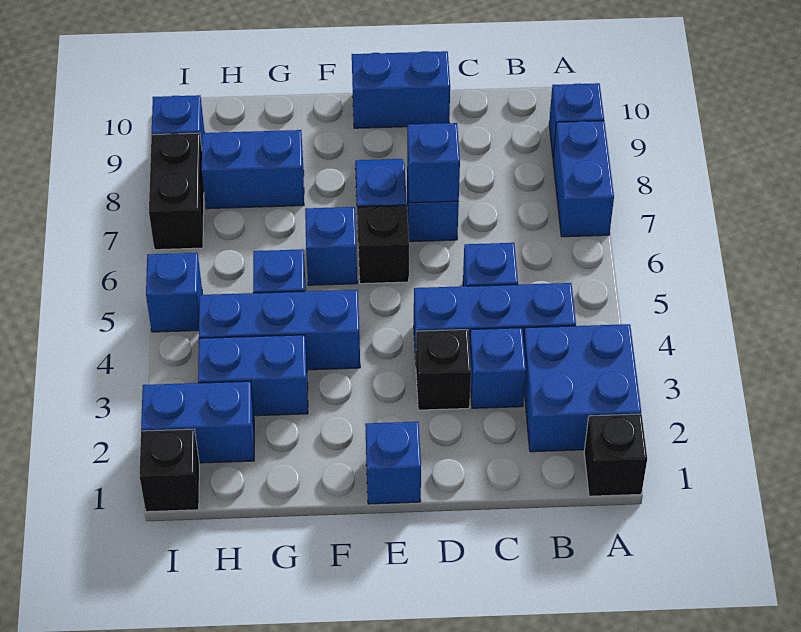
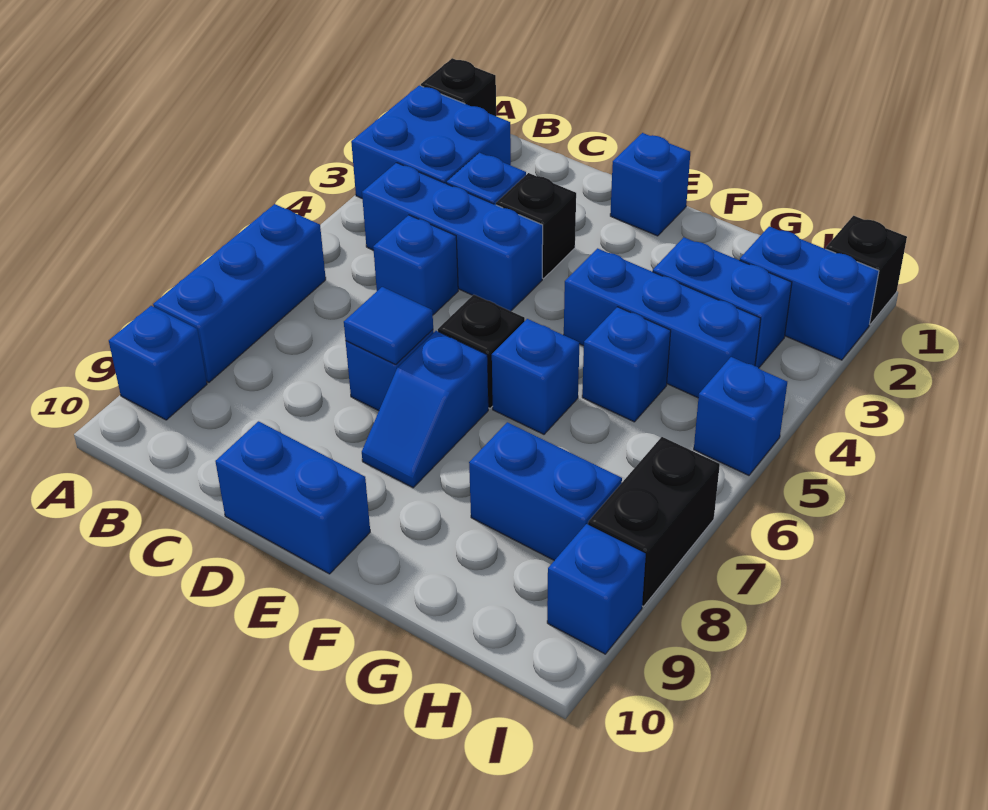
blue brick A7:A8 level 1 -> blue brick A6:A8 level 1
blue brick D7 level 2 -> blue tile D7 level 2

